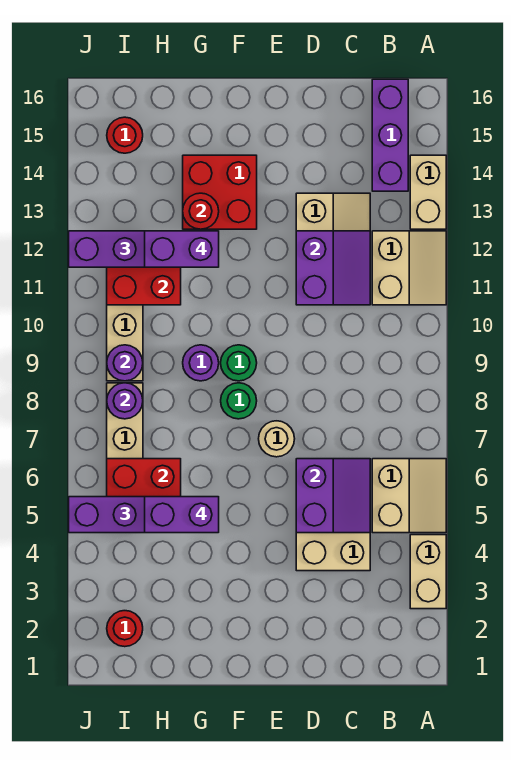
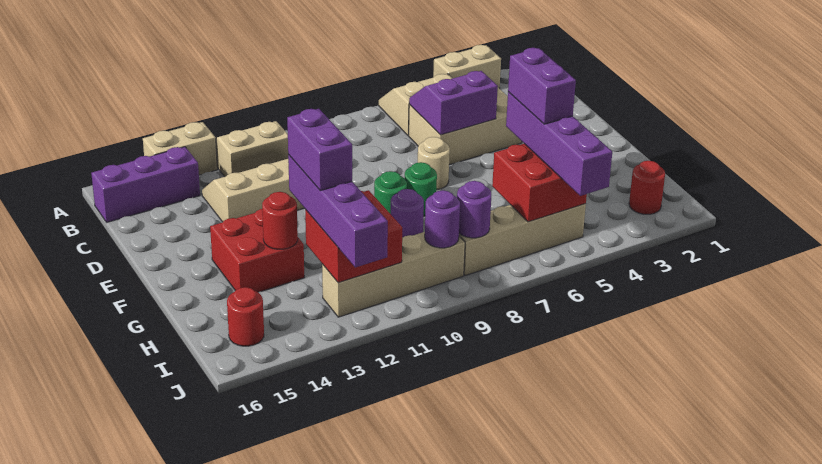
purple slope C11:D12 level 2 top D -> none

